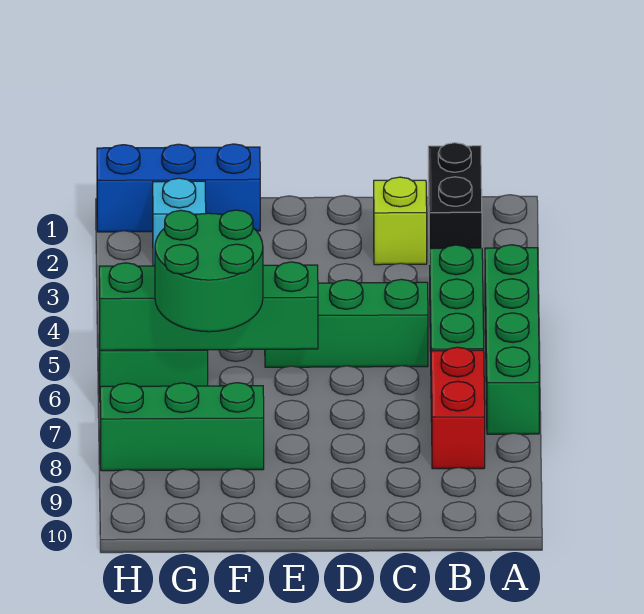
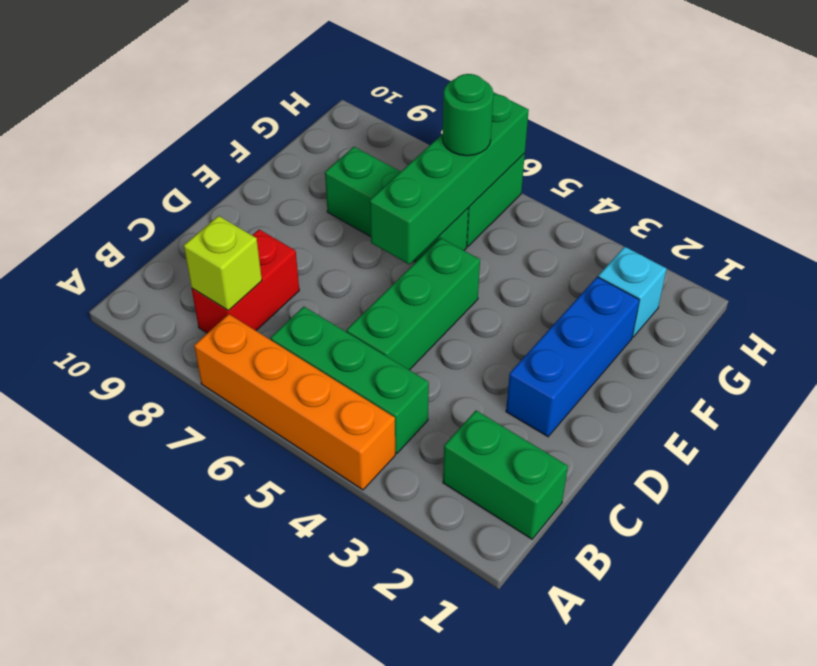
green brick A4:A7 level 1 -> orange brick A4:A7 level 1
black brick B1:B2 level 1 -> green brick B1:B2 level 1
red brick B7:B8 level 1 -> red brick B8:C8 level 1
lime brick C2 level 1 -> lime brick B8 level 2
blue brick F1:H1 level 1 -> blue brick D2:F2 level 1
green round brick F6:G7 level 3 -> green round brick G6 level 3
green brick F8:H8 level 1 -> green brick F6:F8 level 1

